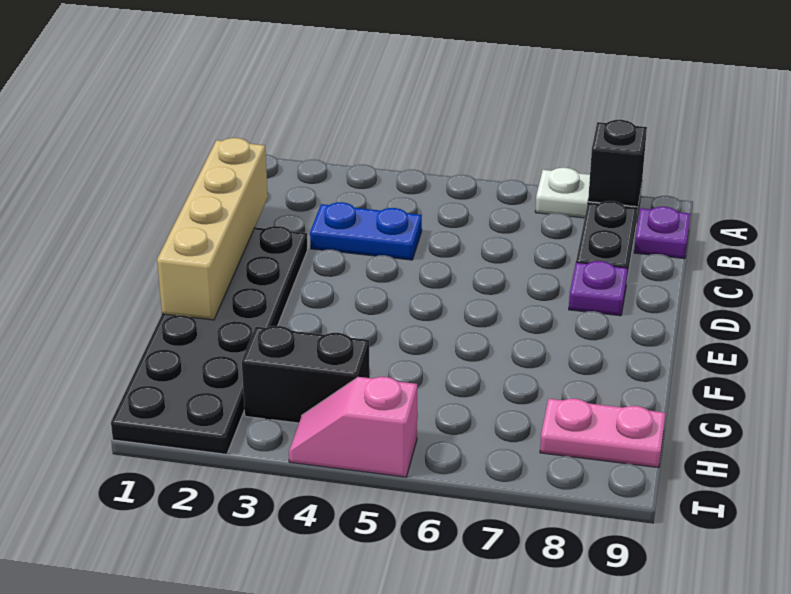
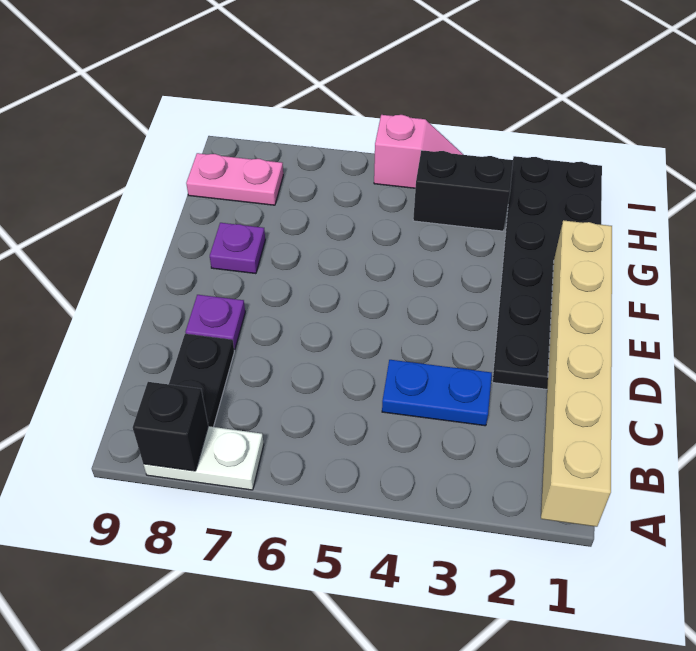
purple plate B9 level 1 -> purple plate F8 level 1
tan brick C1:F1 level 2 -> tan brick A1:F1 level 2

